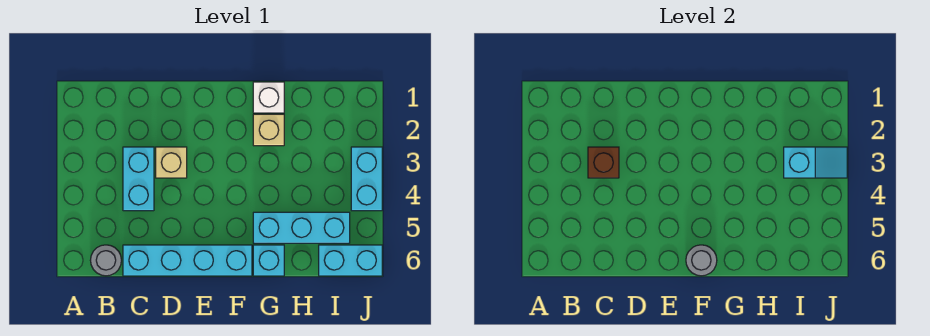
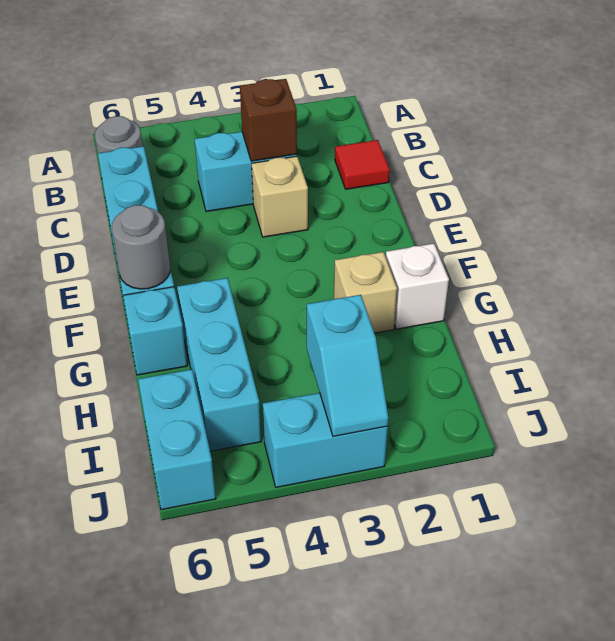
none -> red tile C1 level 1

